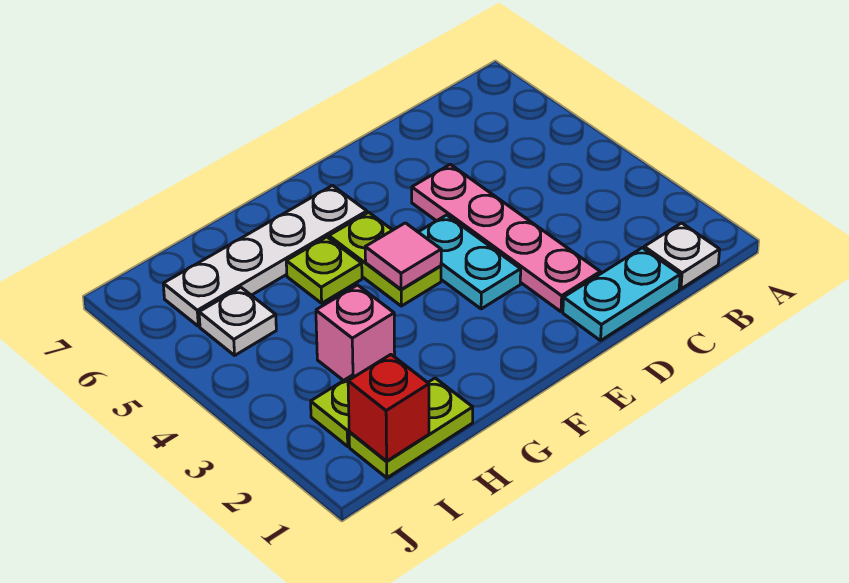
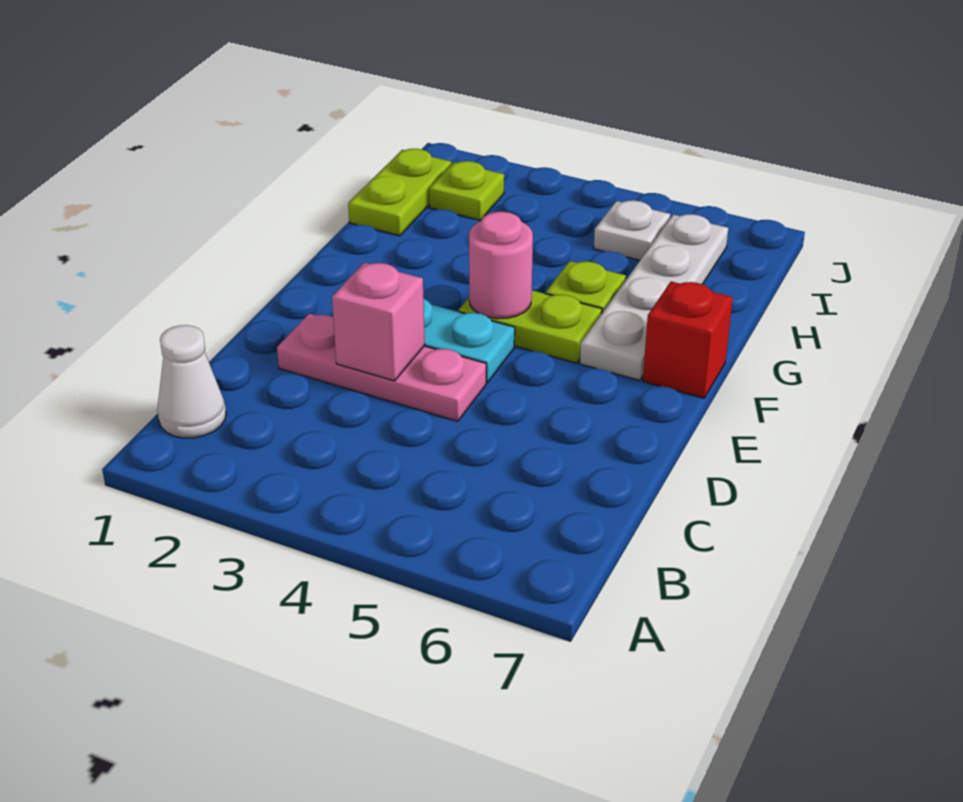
white plate B1 level 1 -> white cone B1 level 1
cyan plate C1:D1 level 1 -> none
pink plate D2:D5 level 1 -> pink plate D2:D4 level 1
pink tile F4 level 2 -> pink round brick F4 level 2
pink brick H3 level 1 -> pink brick D3 level 2
red brick I1 level 2 -> red brick F7 level 1

